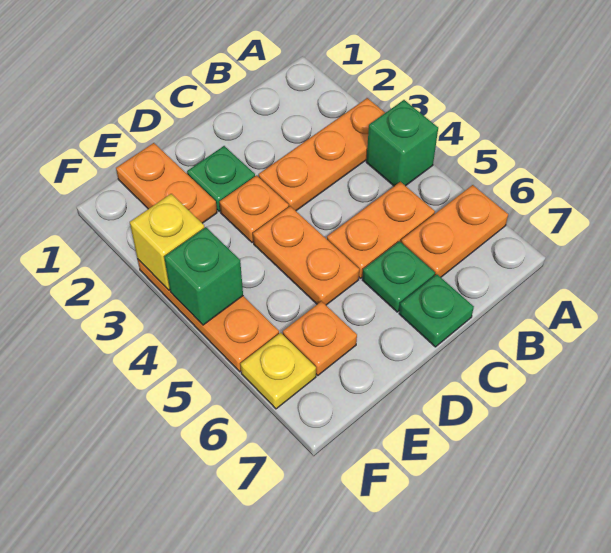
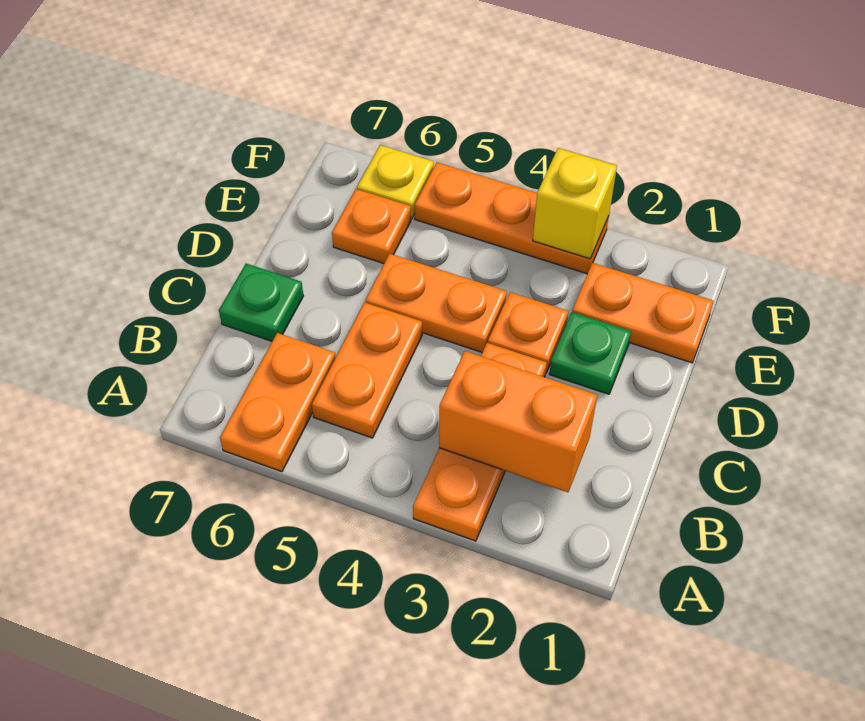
green brick A4 level 1 -> none
none -> orange brick B2:B3 level 2
green plate C6 level 1 -> none
green brick F4 level 2 -> none

